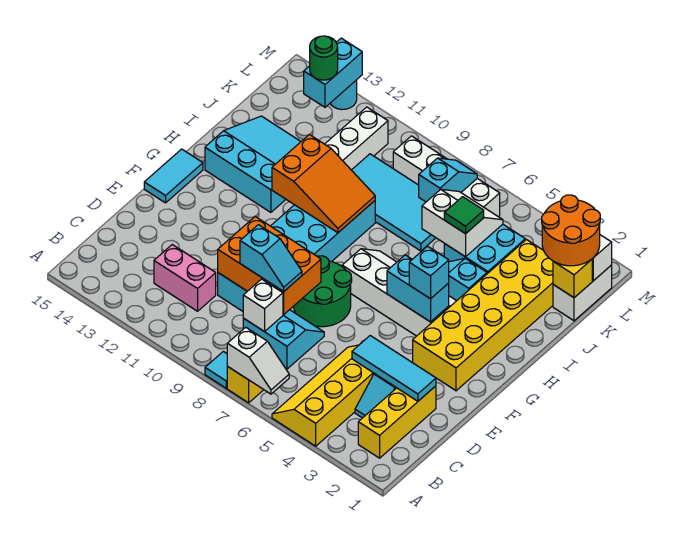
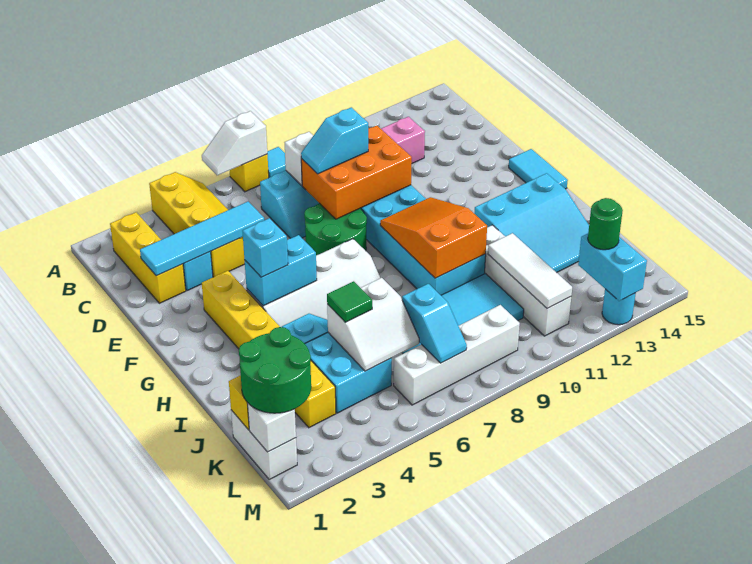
cyan tile D2:D4 level 2 -> cyan tile D2:D5 level 2
yellow brick F2:K3 level 1 -> yellow brick F3:K3 level 1
orange slope H9:I11 level 2 top 11 -> orange slope G9:I10 level 2 top I
none -> white tile J11:L11 level 2
orange round brick K1:L2 level 3 -> green round brick K1:L2 level 3

